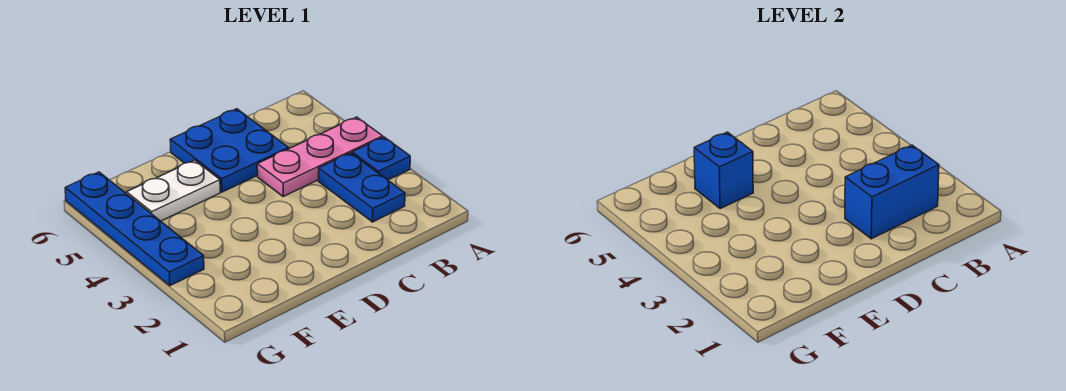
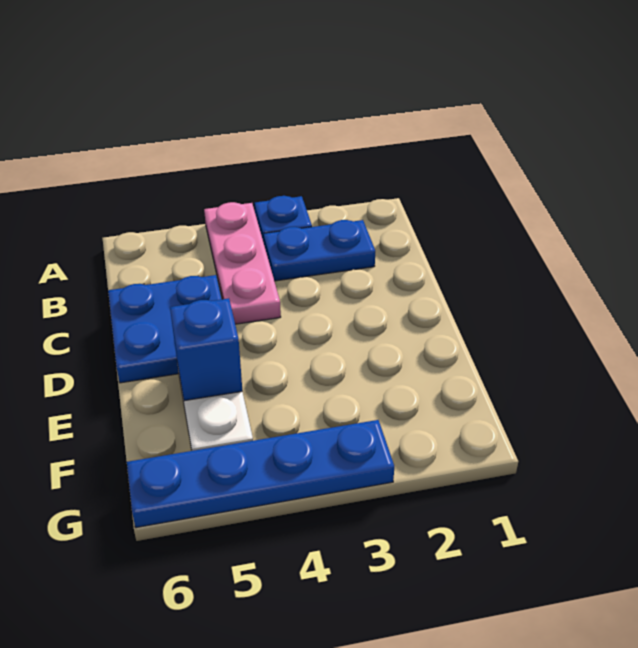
blue brick B2:C2 level 2 -> none

